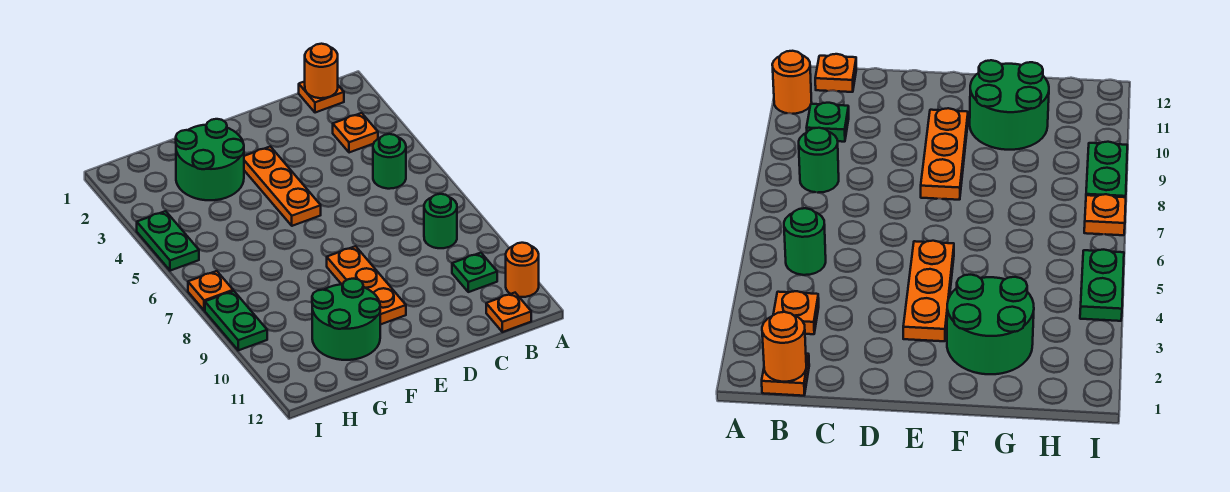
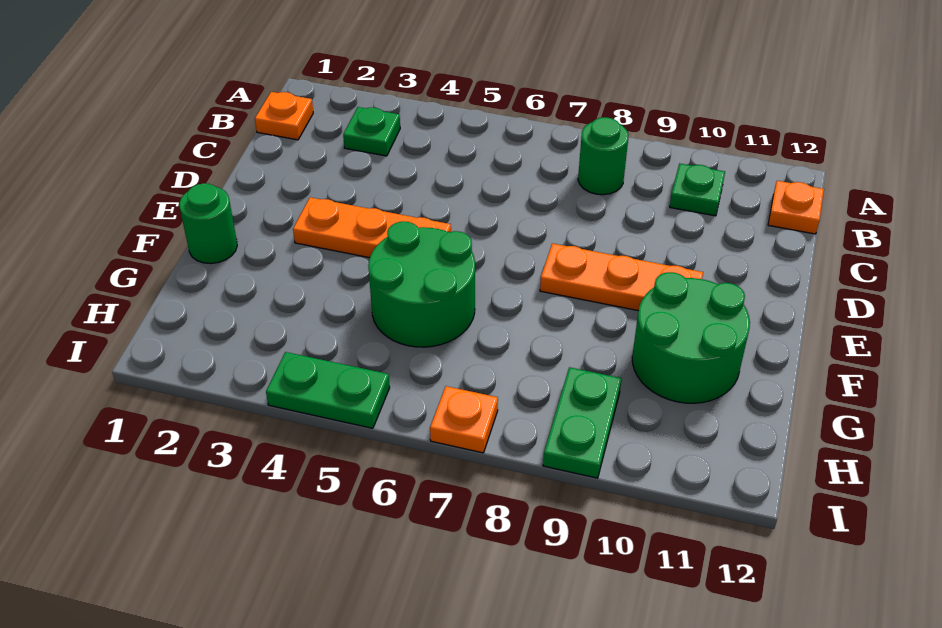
orange round brick A11 level 1 -> none
orange round brick B1 level 2 -> none
orange plate B3 level 1 -> green plate B3 level 1
green round brick B5 level 1 -> green round brick F1 level 1
green round brick F2:G3 level 1 -> green round brick F5:G6 level 1
green plate I8:I9 level 1 -> green plate H9:I9 level 1

